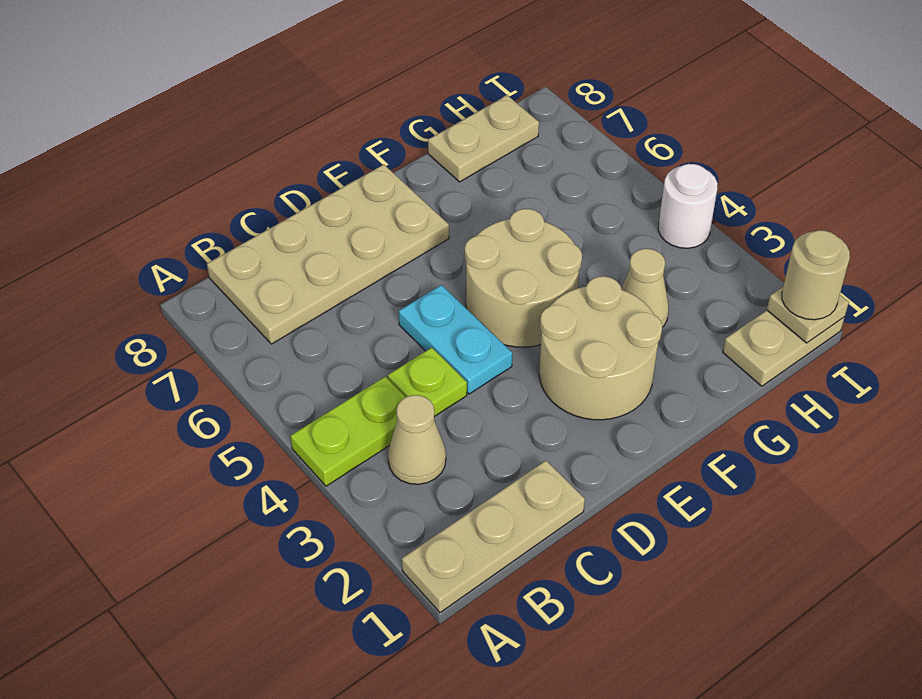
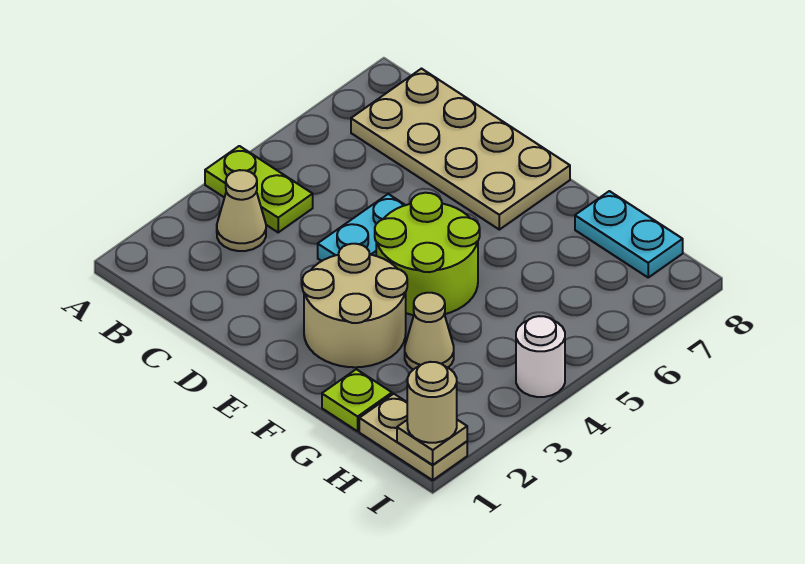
tan plate A1:C1 level 1 -> none
lime plate C4 level 1 -> lime plate G1 level 1
tan round brick E4:F5 level 1 -> lime round brick E4:F5 level 1
tan plate G8:H8 level 1 -> cyan plate G8:H8 level 1

